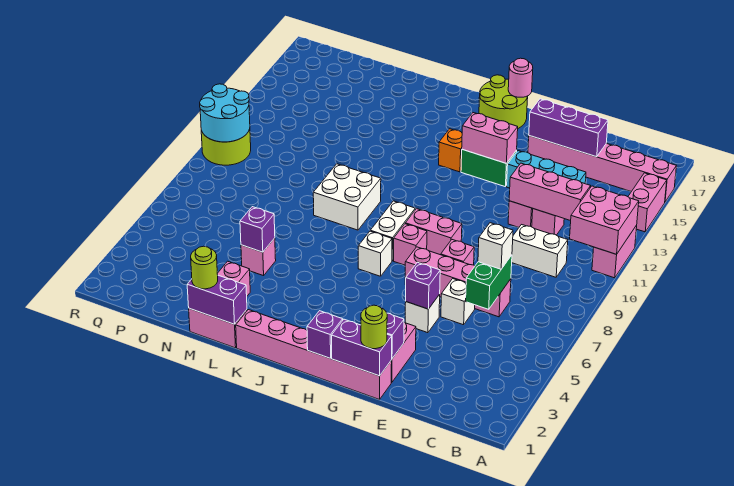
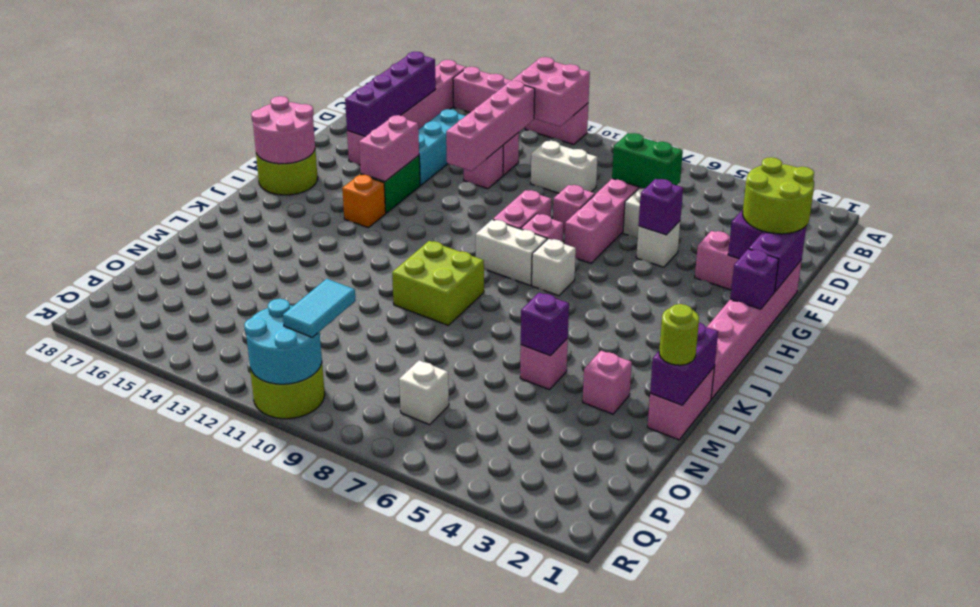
white brick C10:D10 level 1 -> white brick D9:D10 level 1
pink brick C12:E12 level 2 -> pink brick C12:F12 level 2
white brick D7 level 3 -> white brick P7 level 1
purple brick D16:F16 level 2 -> purple brick C16:F16 level 2
lime round brick F1 level 3 -> lime round brick E1:F2 level 3
pink round brick H18 level 2 -> pink round brick H17:I18 level 2
white brick K9:L10 level 1 -> lime brick K9:L10 level 1
none -> cyan tile P10:Q10 level 3

